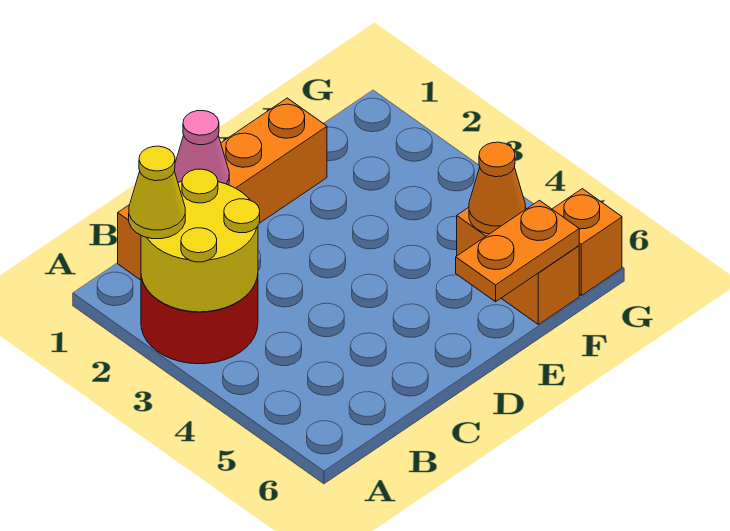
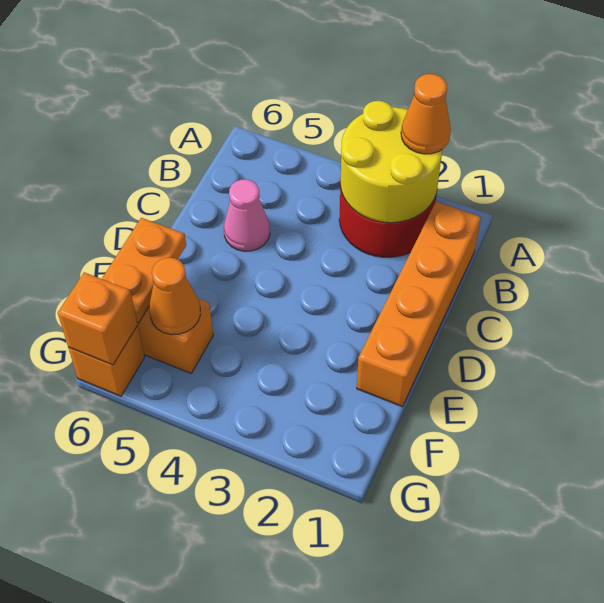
yellow cone A2 level 3 -> orange cone A2 level 3
pink cone C1 level 2 -> pink cone C5 level 1
none -> orange brick G6 level 2

